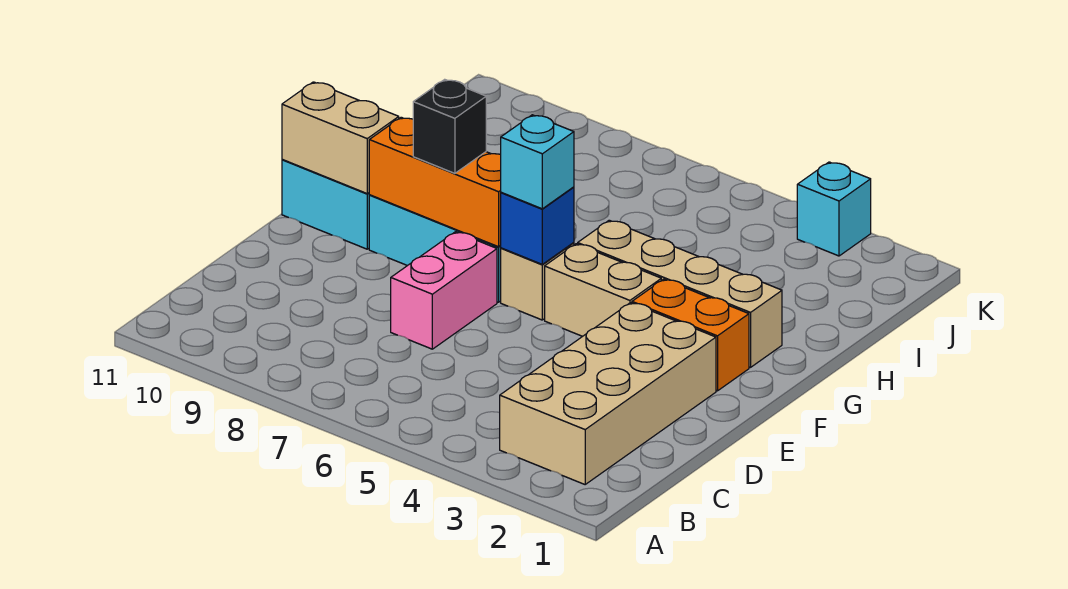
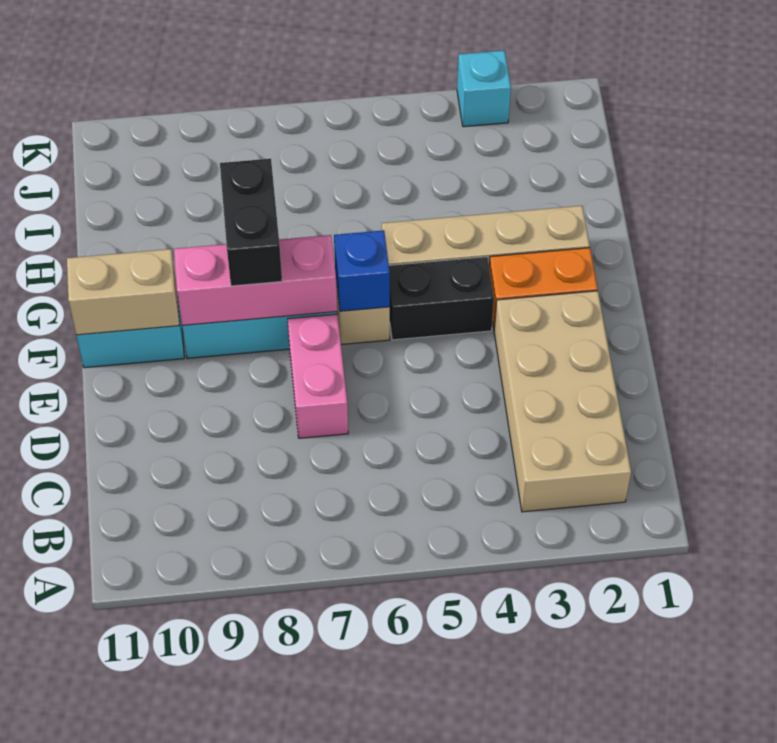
tan brick F4:F5 level 1 -> black brick F4:F5 level 1
cyan brick F6 level 3 -> none
orange brick F7:F9 level 2 -> pink brick F7:F9 level 2
black brick F8 level 3 -> black brick F8:G8 level 3

